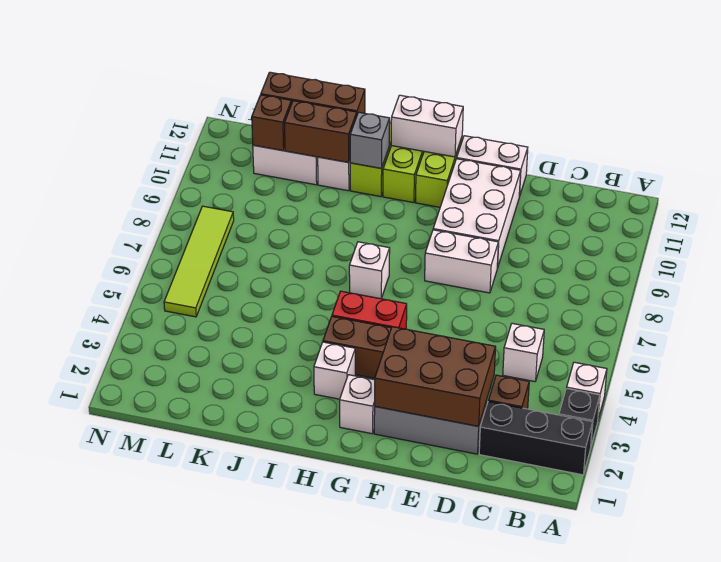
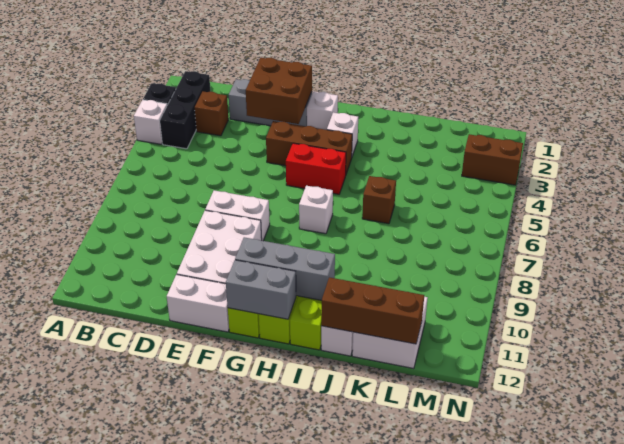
black brick A2:C2 level 1 -> black brick B2:B4 level 1
white brick C5 level 1 -> none
brown brick D2:F3 level 2 -> brown brick E2:F3 level 2
white brick G12:H12 level 2 -> grey brick G12:H12 level 2
grey brick I11 level 2 -> grey brick G11:I11 level 2
brown brick J11:K11 level 2 -> brown brick M3:N3 level 1
brown brick L11 level 2 -> brown brick J6 level 1
lime tile M5:M8 level 1 -> none

